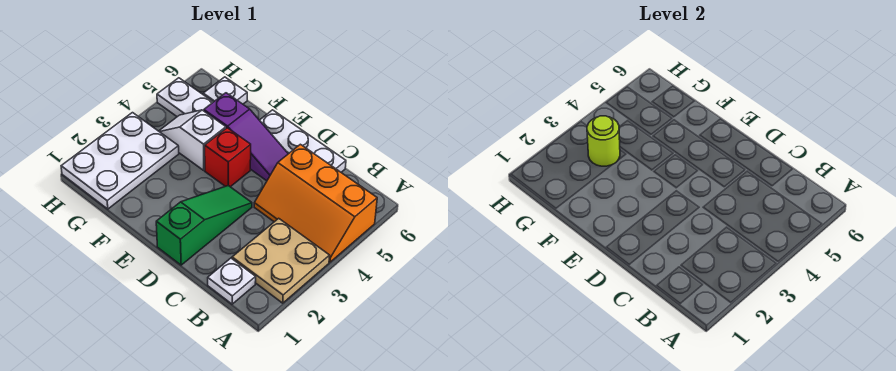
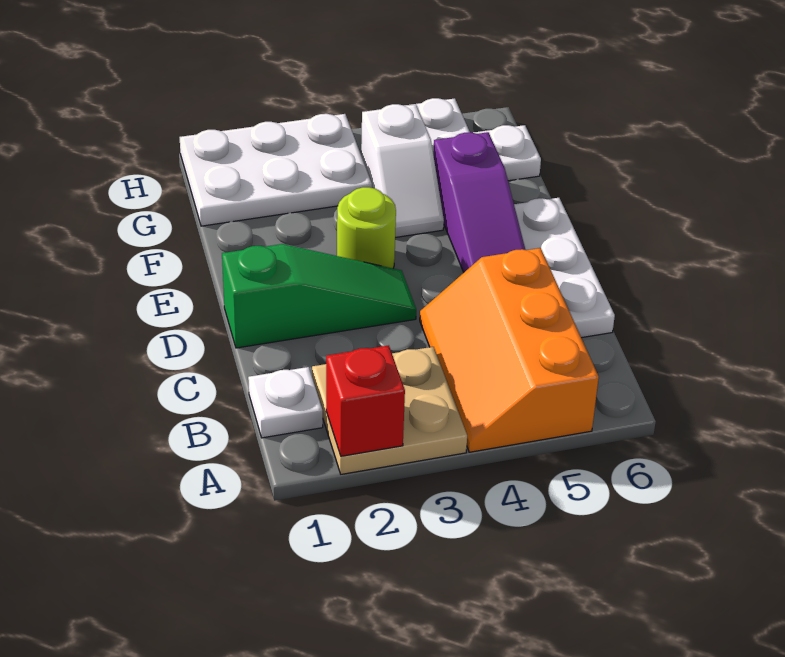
red brick E4 level 1 -> red brick A2 level 2
white slope F4:G4 level 1 top F -> white slope F4:G4 level 1 top G
lime round brick G3 level 2 -> lime round brick E3 level 1

